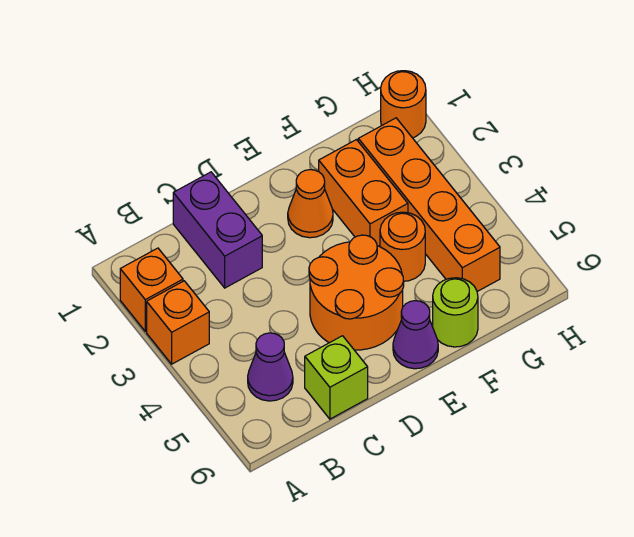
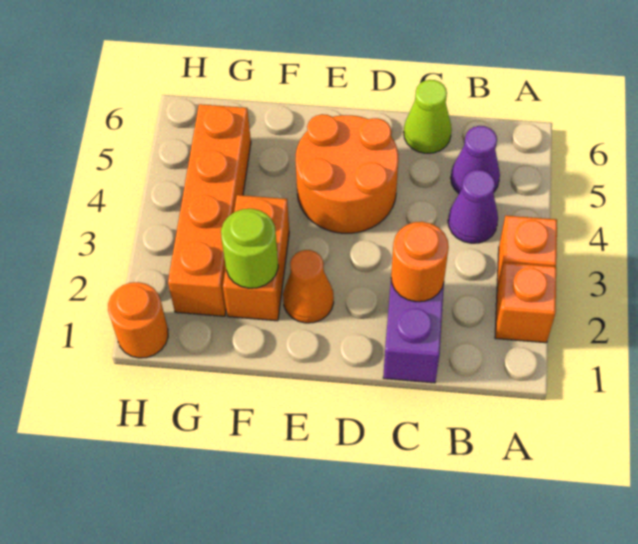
lime brick C6 level 1 -> lime cone C6 level 1
purple cone E6 level 1 -> purple cone B4 level 1
orange round brick F4 level 1 -> orange round brick C2 level 2
lime round brick F6 level 1 -> lime round brick F2 level 2

